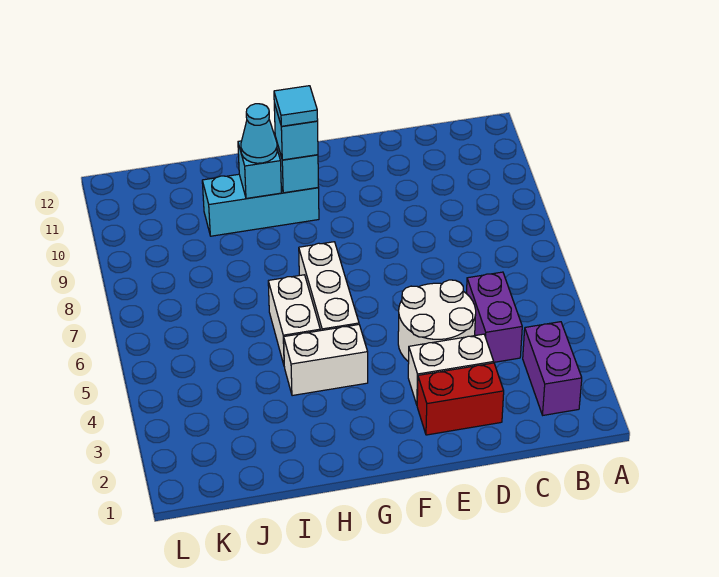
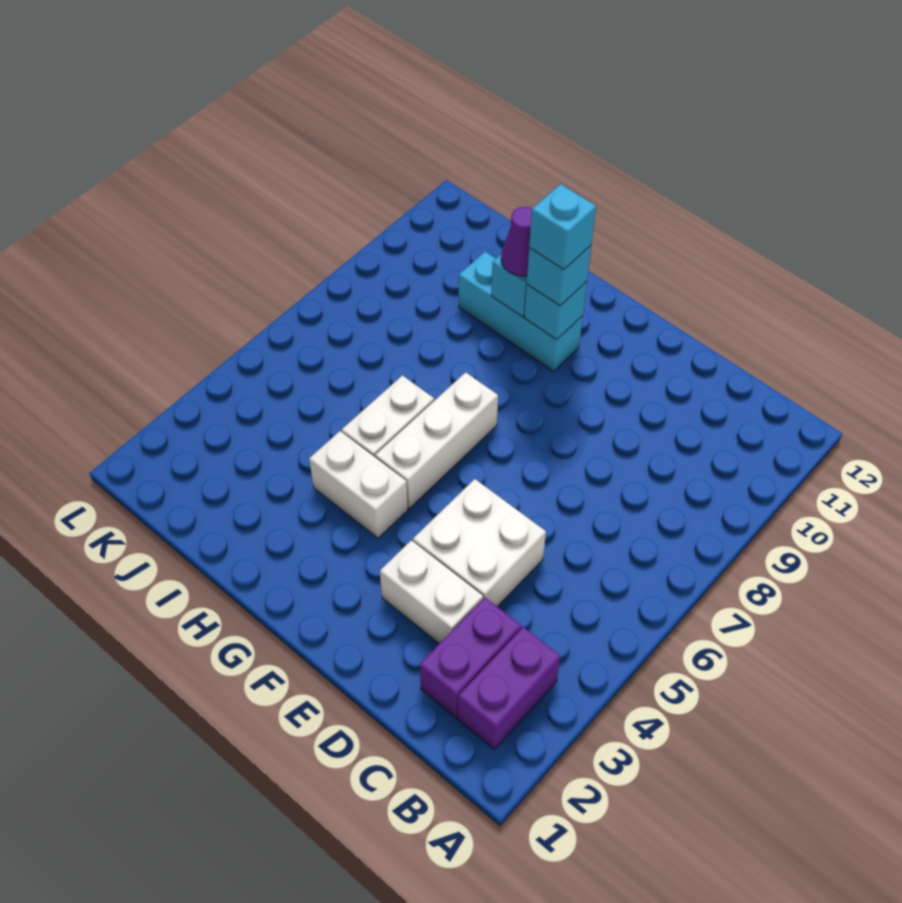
purple brick C4:C5 level 1 -> purple brick C2:C3 level 1
red brick D2:E2 level 1 -> none
white round brick D4:E5 level 1 -> white brick D4:E5 level 1
cyan tile G10 level 4 -> cyan brick G10 level 4
cyan cone H10 level 3 -> purple cone H10 level 3

